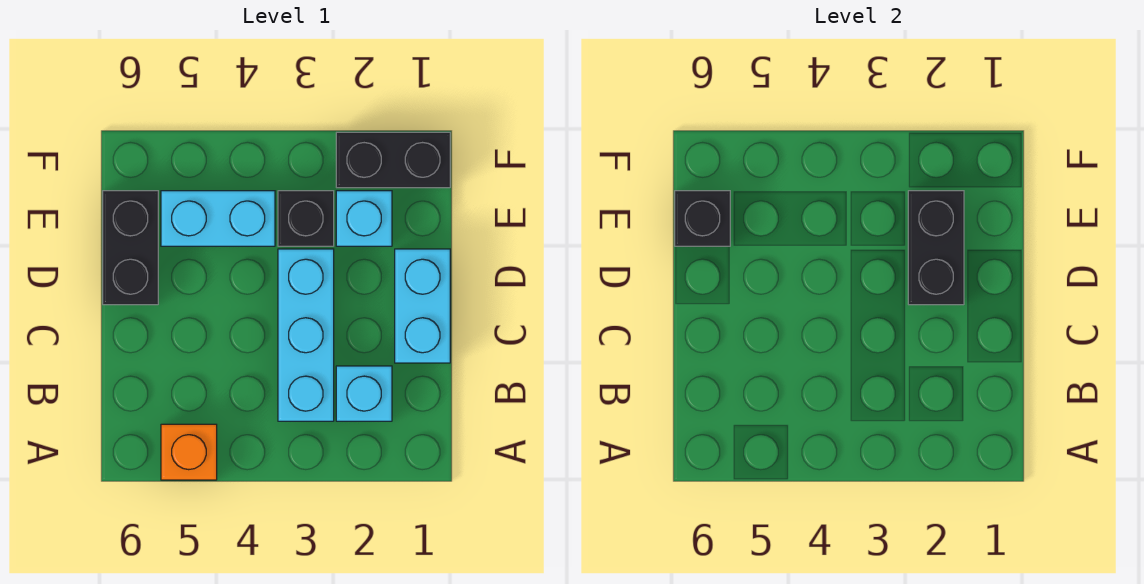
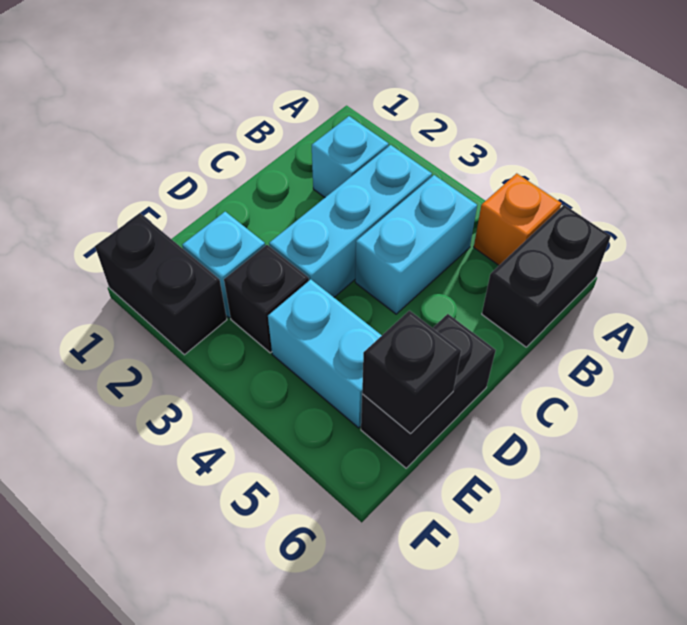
cyan brick C1:D1 level 1 -> cyan brick B4:C4 level 1
black brick D2:E2 level 2 -> black brick A6:B6 level 1

